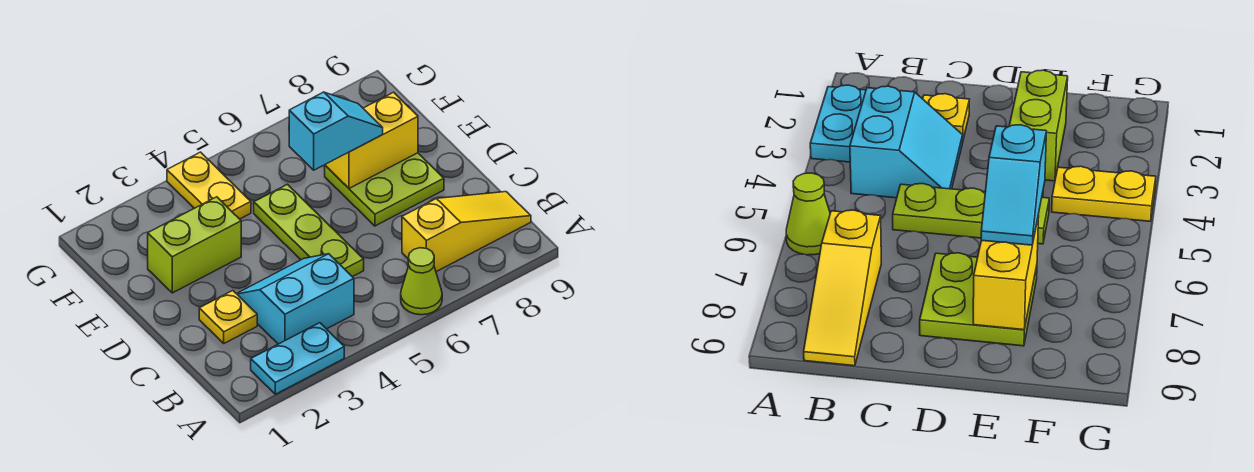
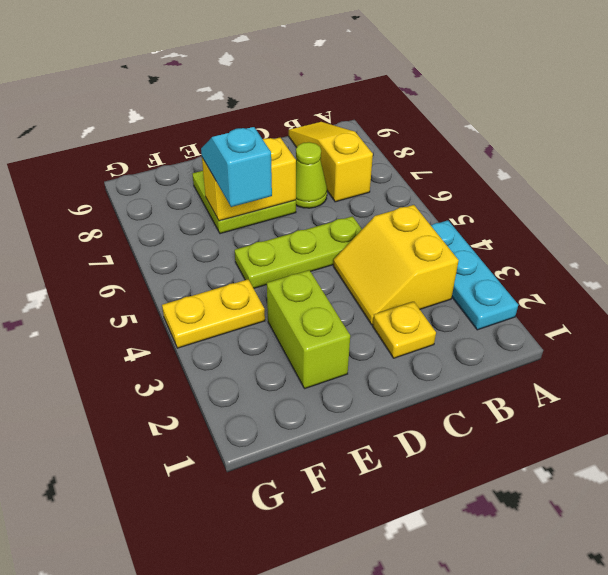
cyan plate A2:A3 level 1 -> cyan plate A2:A4 level 1
lime cone A6 level 1 -> lime cone C7 level 1
cyan slope B3:C4 level 1 top B -> yellow slope B3:C4 level 1 top B
yellow brick E7:E8 level 2 -> yellow brick D7:E7 level 2

